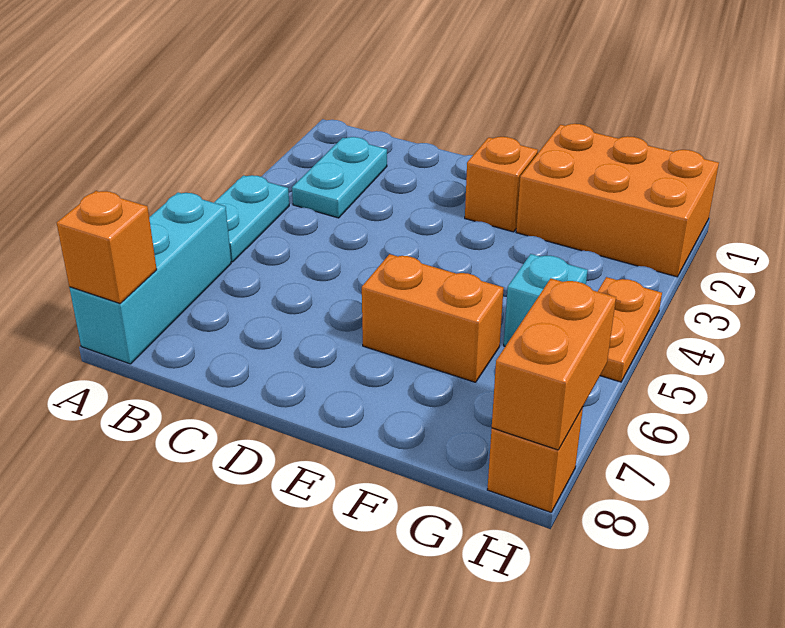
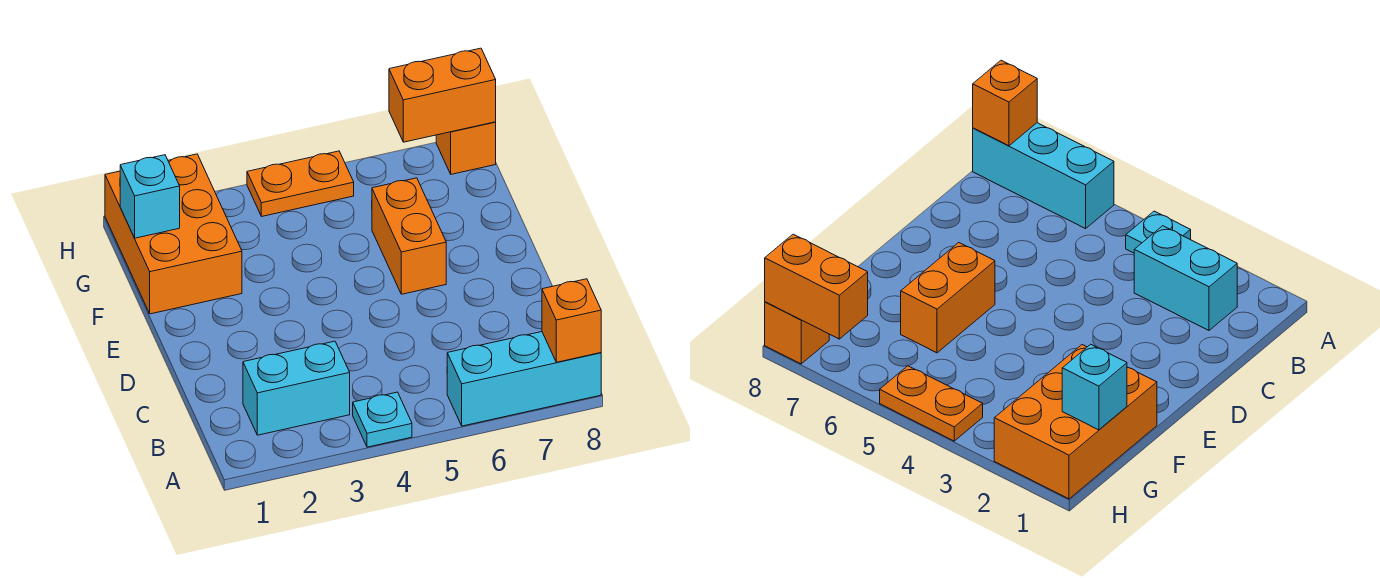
cyan plate A4:A5 level 1 -> cyan plate A4 level 1
cyan plate B2:B3 level 1 -> cyan brick B2:B3 level 1
orange brick E2 level 1 -> none
cyan brick G5 level 1 -> cyan brick G1 level 2

